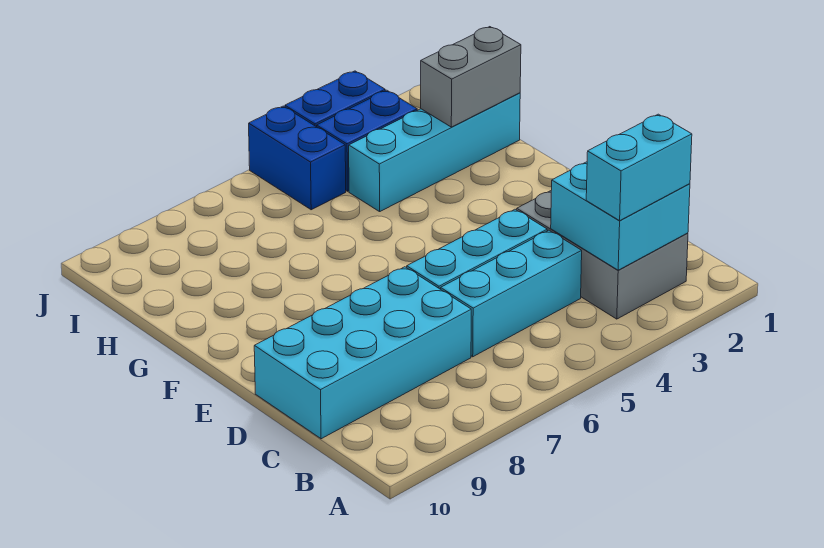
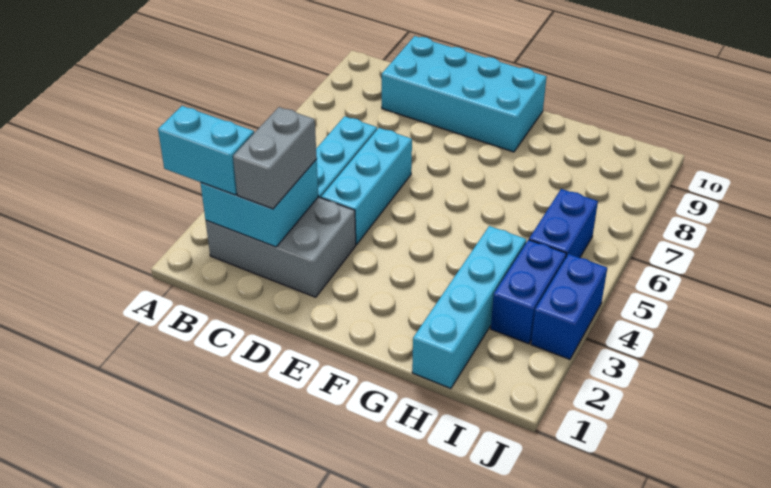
cyan brick B2:B3 level 3 -> cyan brick A2:B2 level 3
cyan brick C7:D10 level 1 -> cyan brick C9:F10 level 1
grey brick H1:H2 level 2 -> grey brick C2:C3 level 3
blue brick I5:J5 level 1 -> blue brick I5:I6 level 1

